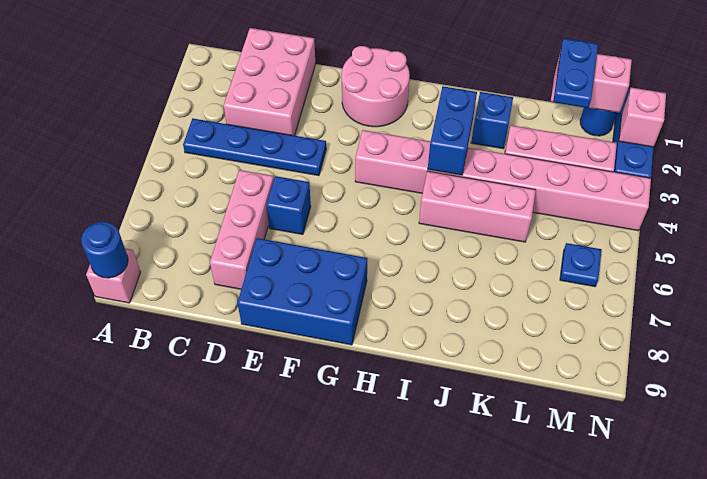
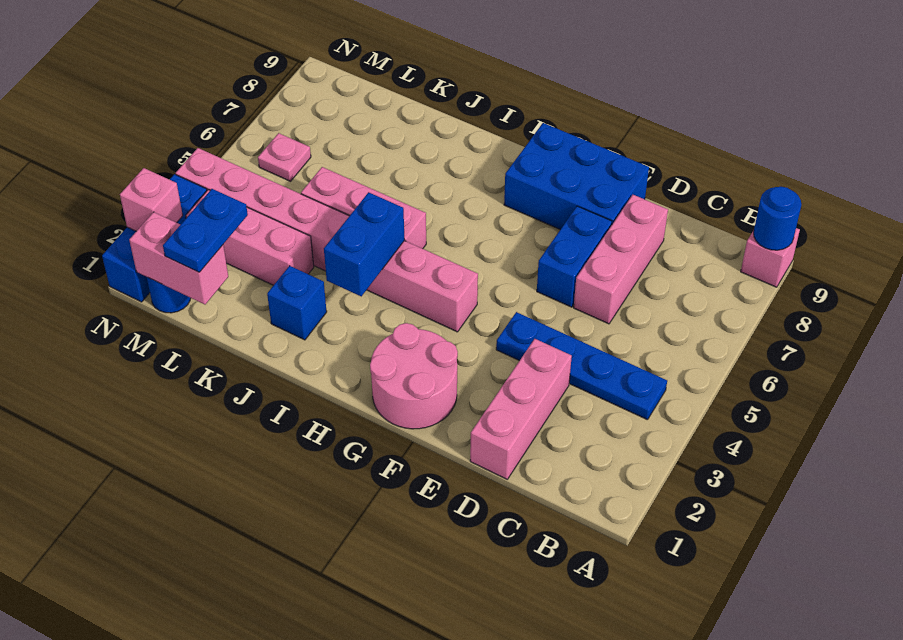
pink brick C1:D3 level 1 -> pink brick D1:D3 level 1
blue brick E6 level 1 -> blue brick E6:E7 level 1
blue plate M6 level 1 -> pink plate M6 level 1

